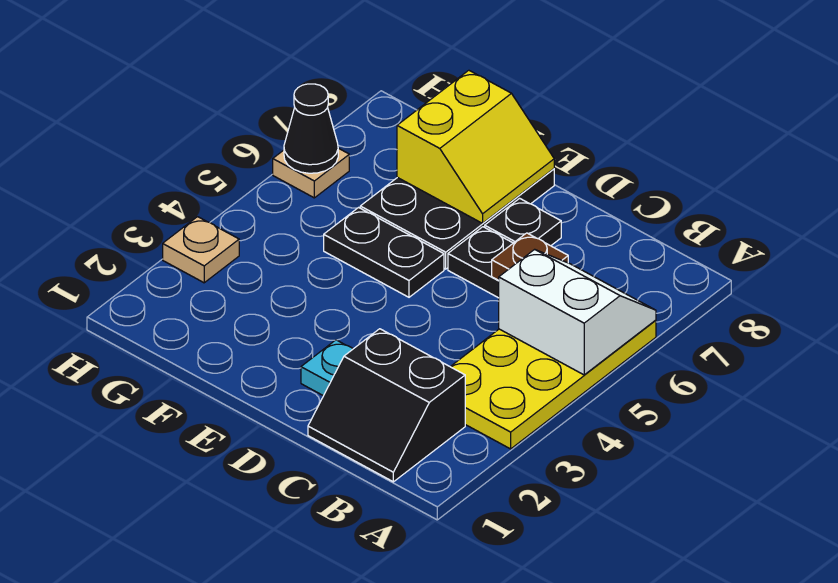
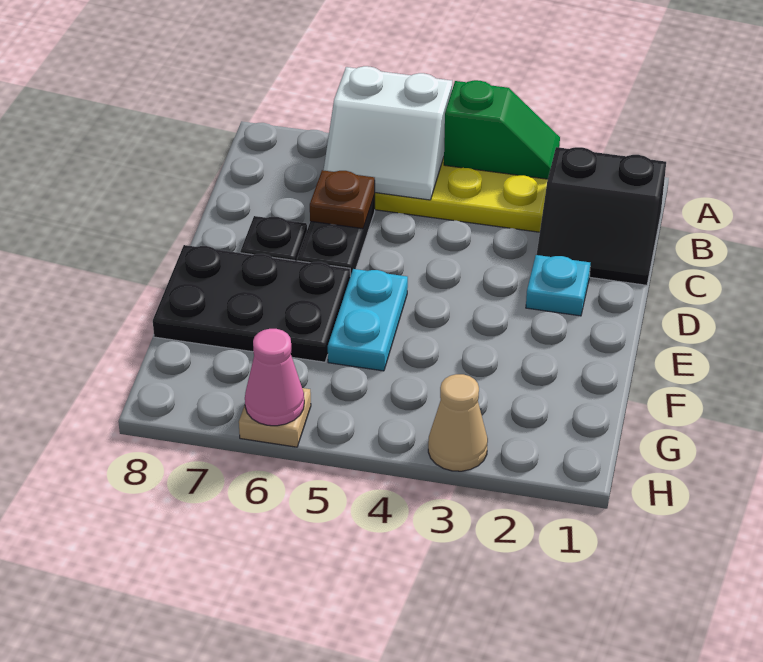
none -> green slope A3:A4 level 2 top 4
white slope A5:B6 level 2 top 5 -> white slope A5:B6 level 2 top A
black slope B1:C2 level 1 top 2 -> black slope B1:C2 level 1 top B
black plate E5:F5 level 1 -> cyan plate E5:F5 level 1
yellow slope E7:F8 level 2 top F -> none
tan plate H3 level 1 -> tan cone H3 level 1
black cone H6 level 2 -> pink cone H6 level 2

